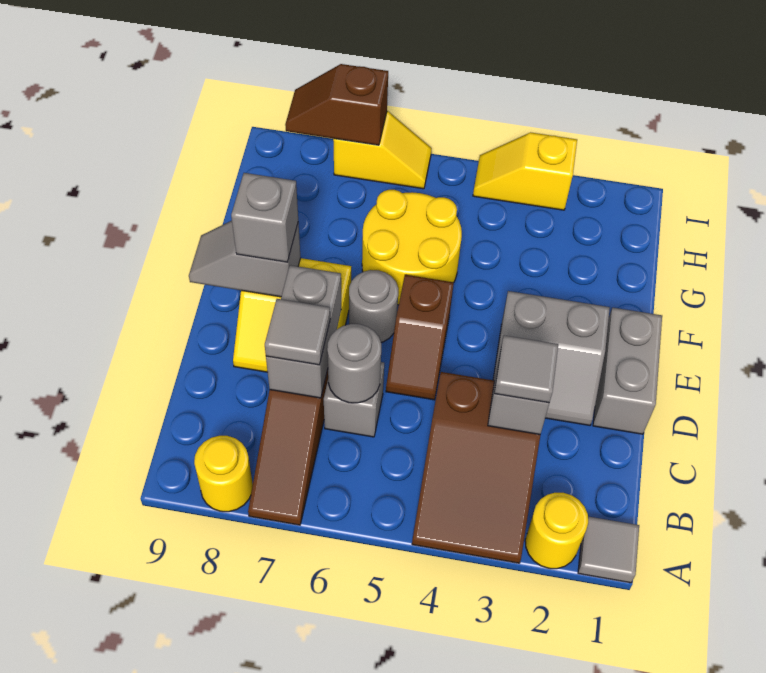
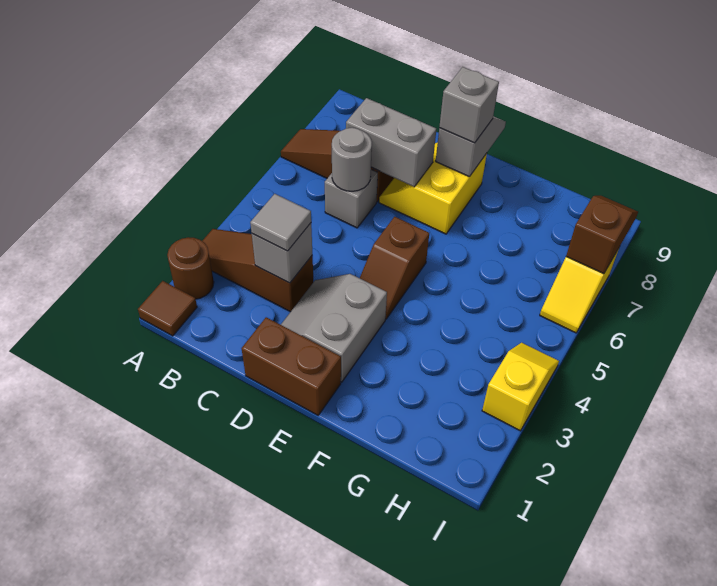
grey tile A1 level 1 -> brown tile A1 level 1
yellow round brick A2 level 1 -> brown round brick A2 level 1
brown slope A3:C4 level 1 top C -> brown slope A3:C3 level 1 top C
yellow round brick A8 level 1 -> none
grey tile C7 level 3 -> none
grey brick D1:E1 level 1 -> brown brick D1:E1 level 1
brown slope D5:E5 level 1 top E -> brown slope E4:E5 level 1 top 5
grey round brick E6 level 1 -> none
yellow round brick F5:G6 level 1 -> none

